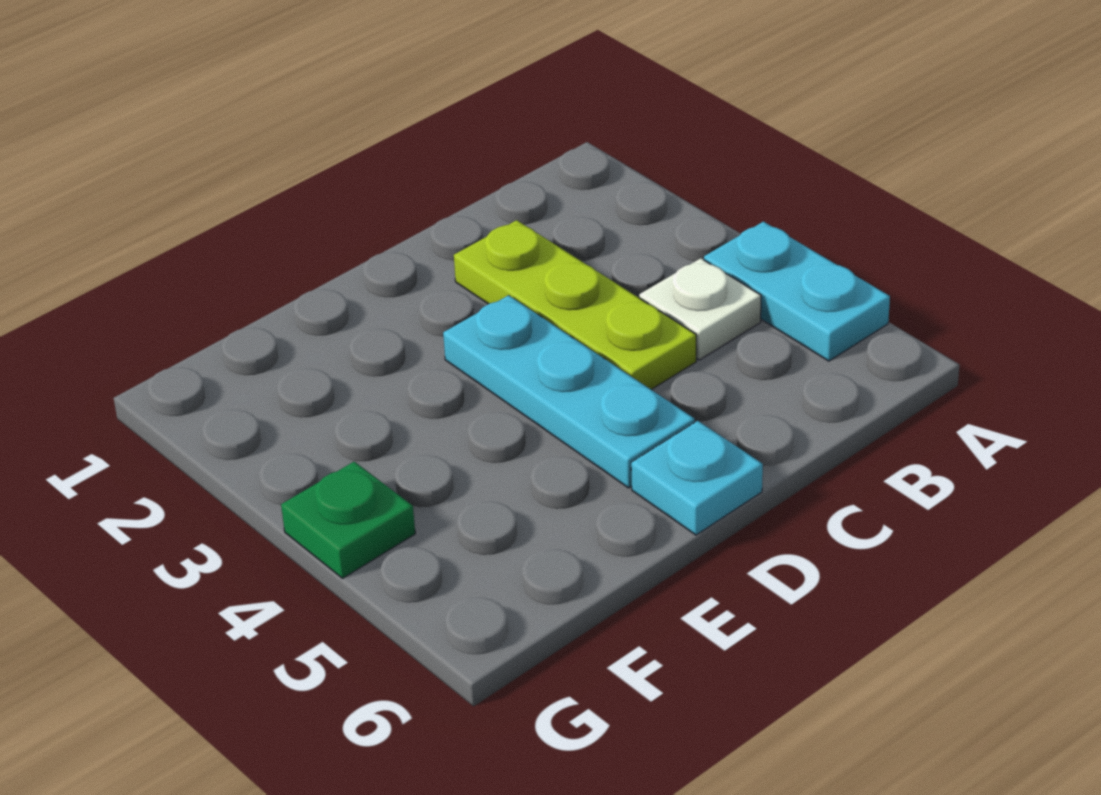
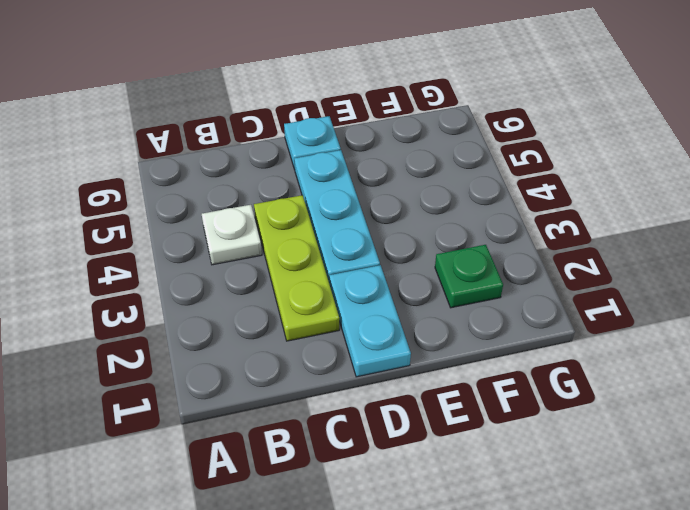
cyan plate A4:A5 level 1 -> cyan plate D1:D2 level 1
green plate G4 level 1 -> green plate F2 level 1

